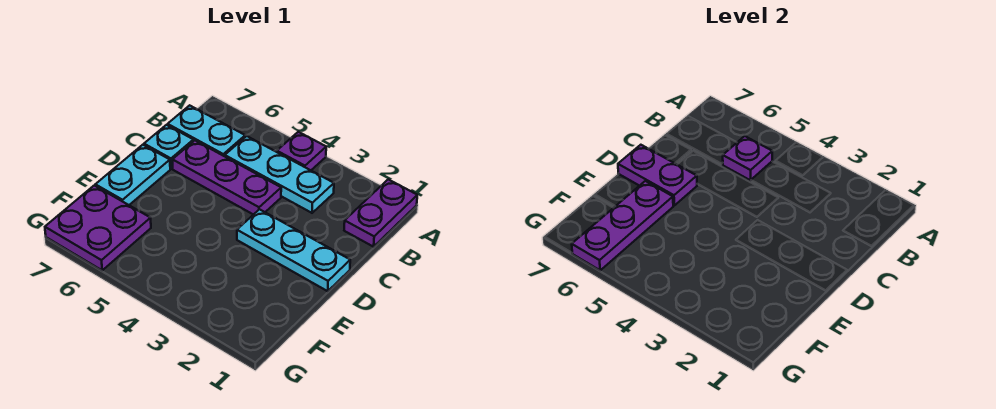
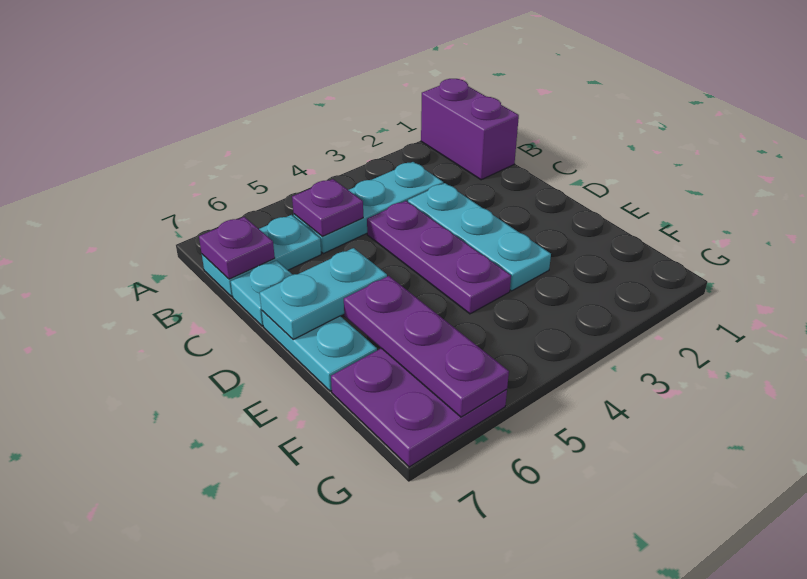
purple plate A1:B1 level 1 -> purple brick A1:B1 level 1
purple plate A4 level 1 -> purple plate B7 level 2
purple plate C4:C6 level 1 -> purple plate C4:E4 level 1
cyan plate D1:D3 level 1 -> cyan plate C3:E3 level 1
purple plate D6:D7 level 2 -> cyan plate D6:D7 level 2

